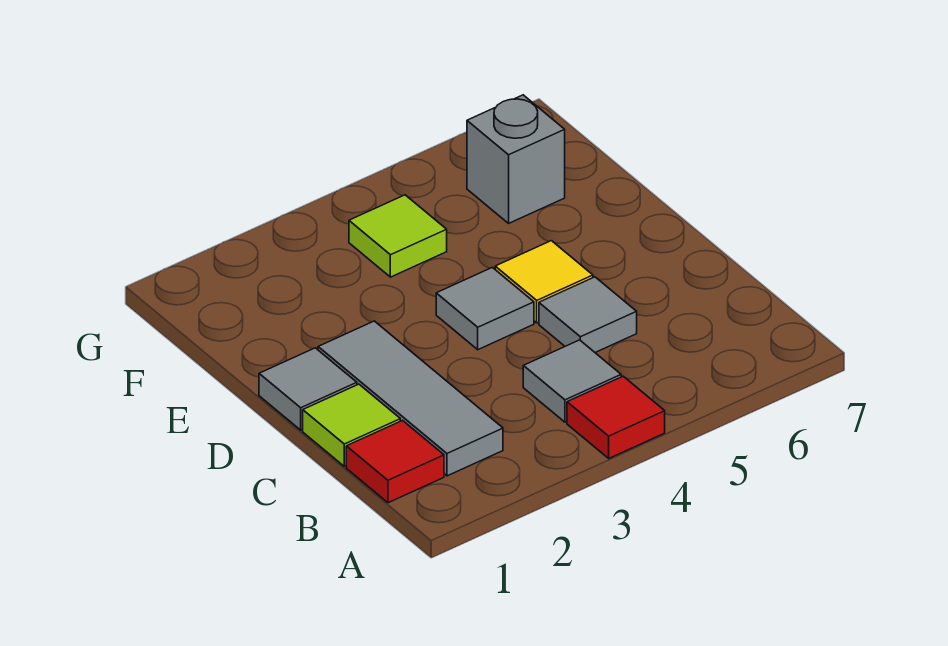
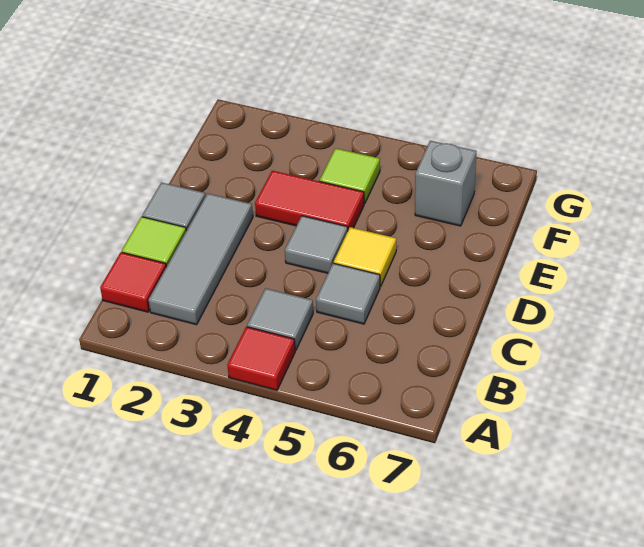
none -> red tile E3:E4 level 1

